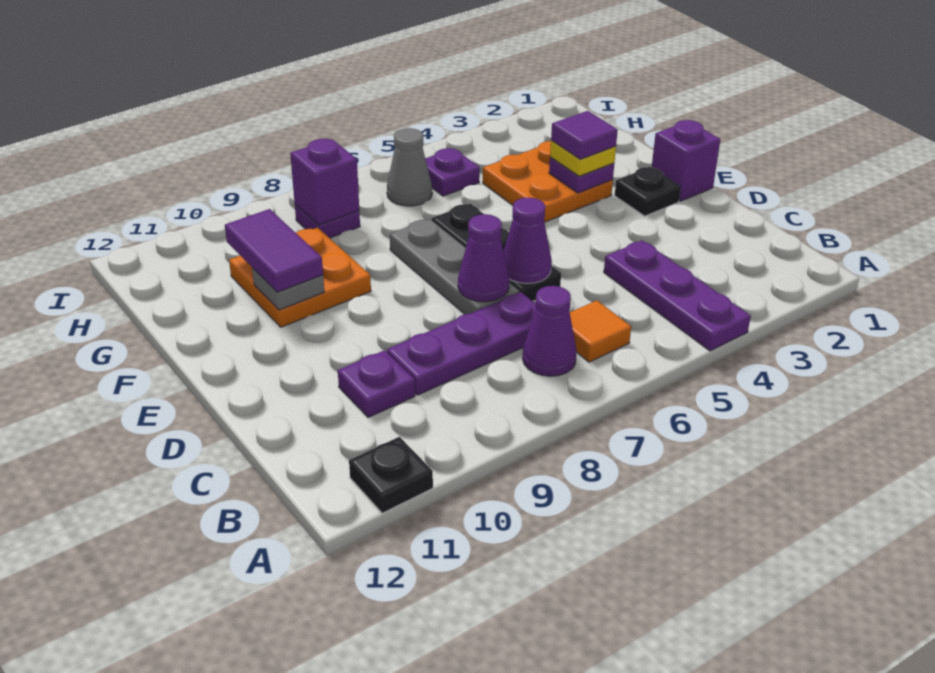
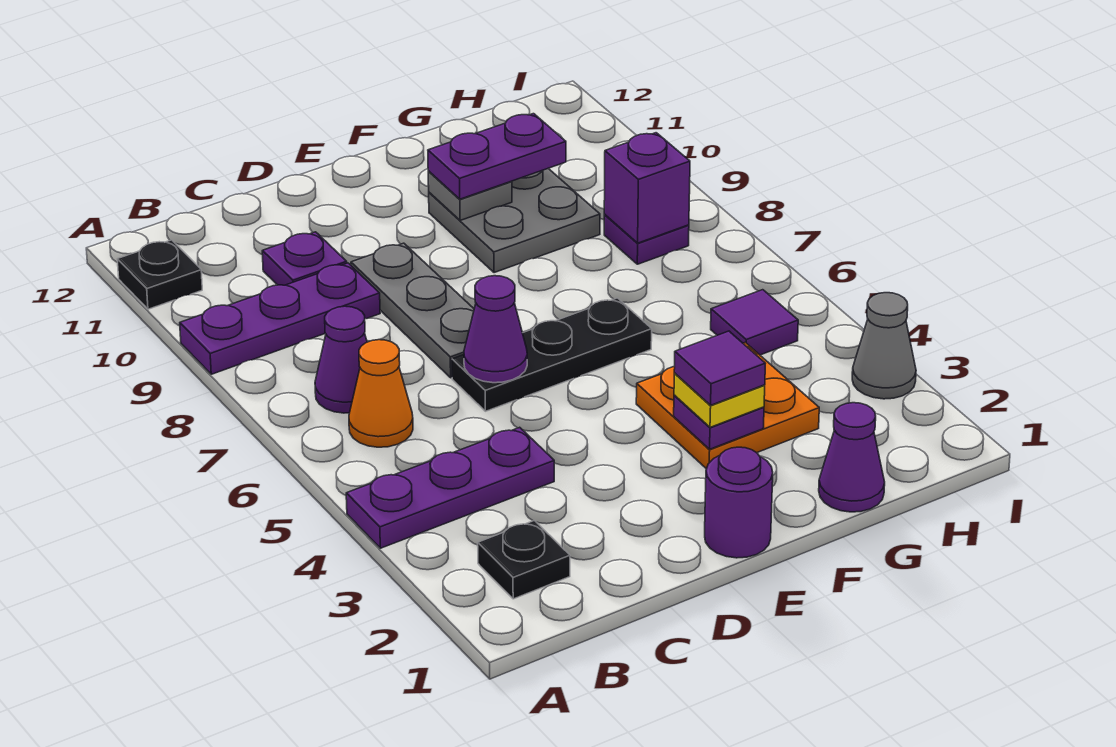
orange tile B6 level 1 -> orange cone B6 level 1
purple plate C7:C9 level 1 -> purple plate A9:C9 level 1
grey plate D7:F7 level 1 -> grey plate D7:D9 level 1
purple cone D7 level 2 -> purple cone G1 level 1
purple brick E1 level 1 -> purple round brick E1 level 1
black plate E2 level 1 -> black plate B2 level 1
orange plate F9:G10 level 1 -> grey plate F9:G10 level 1
purple tile F10:G10 level 3 -> purple plate F10:G10 level 3
purple plate H5 level 1 -> purple tile H5 level 1
grey cone H6 level 1 -> grey cone I3 level 1

